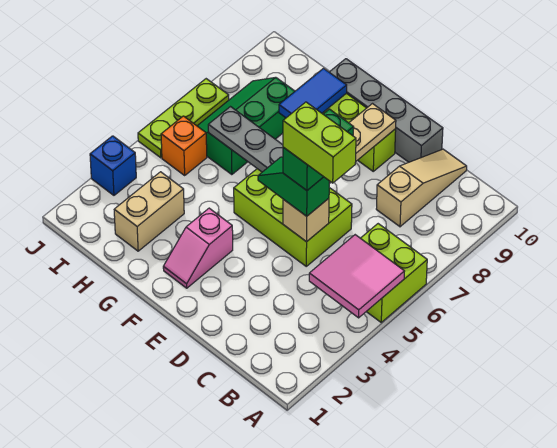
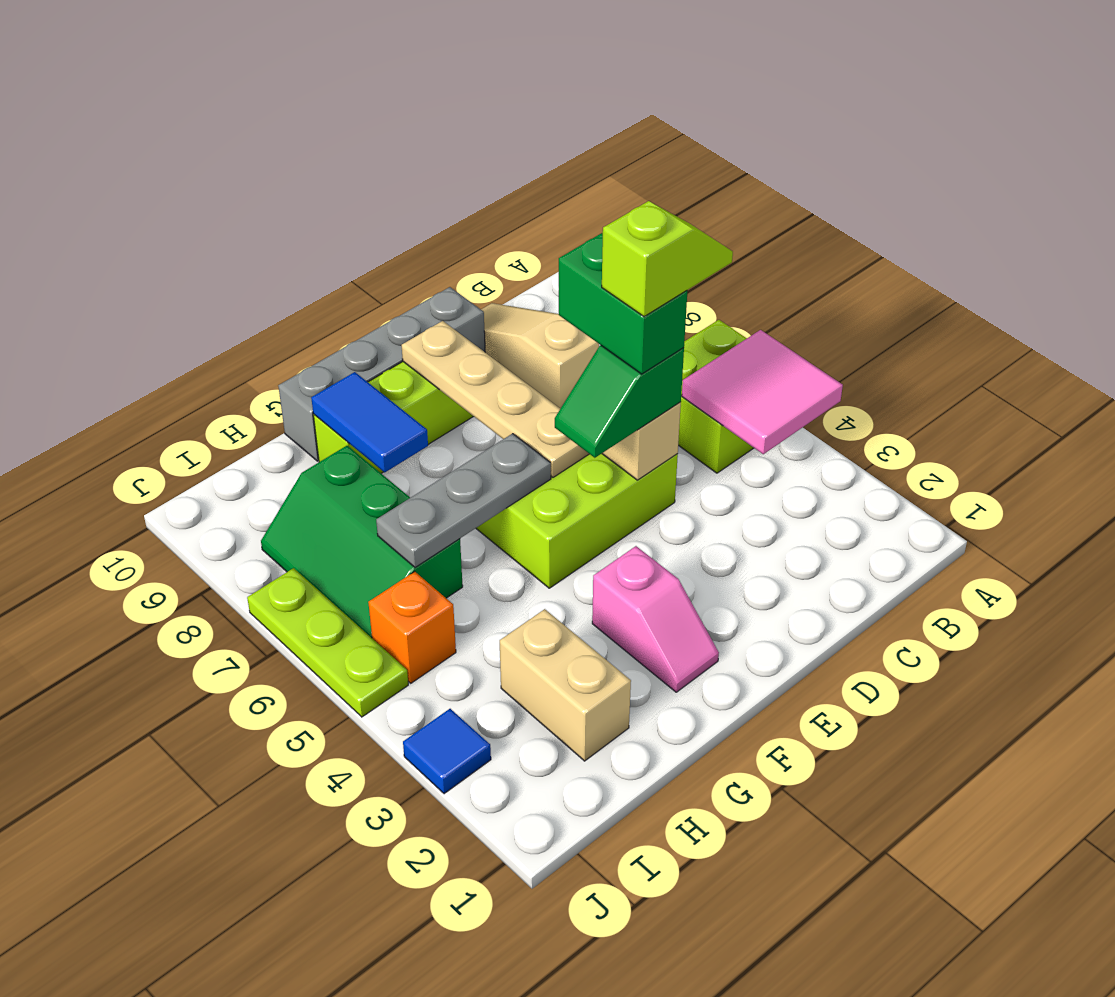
lime brick C5:D5 level 5 -> lime slope C5:D5 level 5 top D
blue brick J3 level 1 -> blue tile J3 level 1

